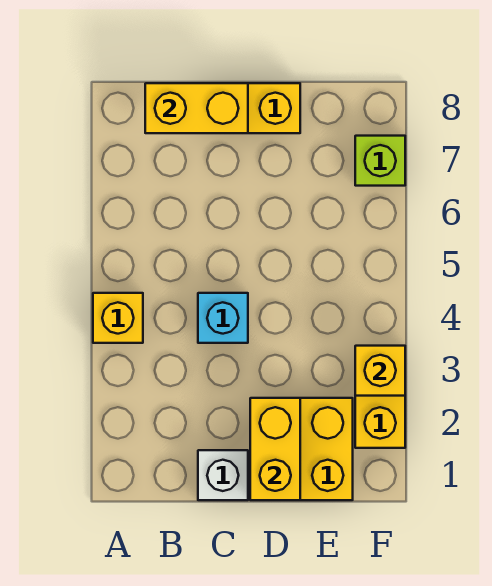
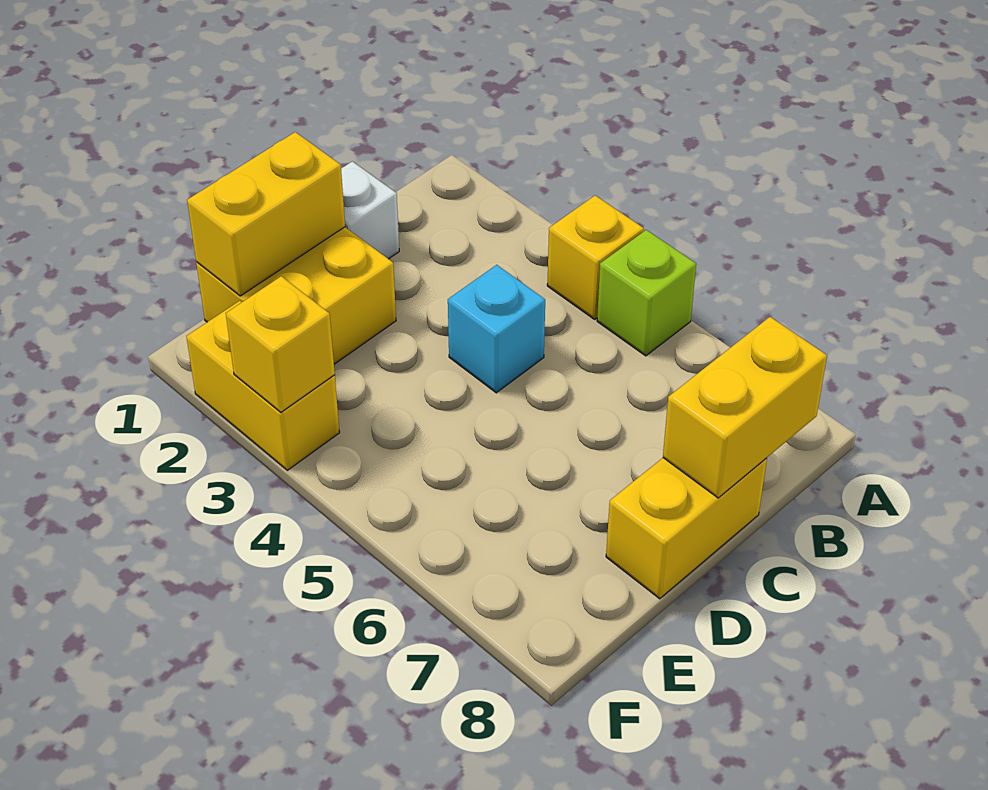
yellow brick D1:D2 level 2 -> yellow brick D1:E1 level 2
lime brick F7 level 1 -> lime brick A5 level 1

